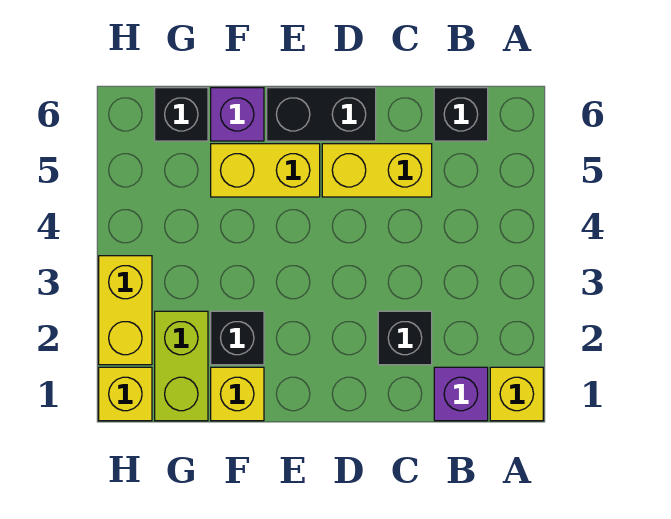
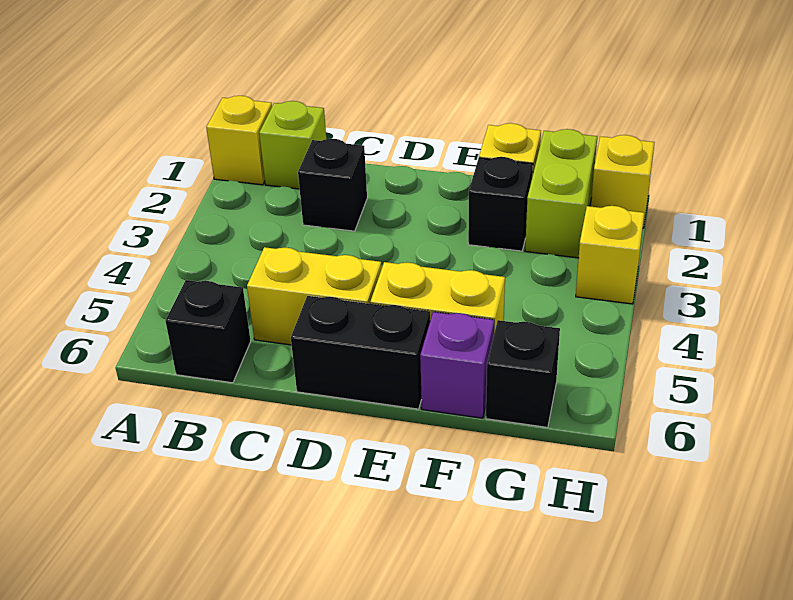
purple brick B1 level 1 -> lime brick B1 level 1
yellow brick H2:H3 level 1 -> yellow brick H3 level 1

